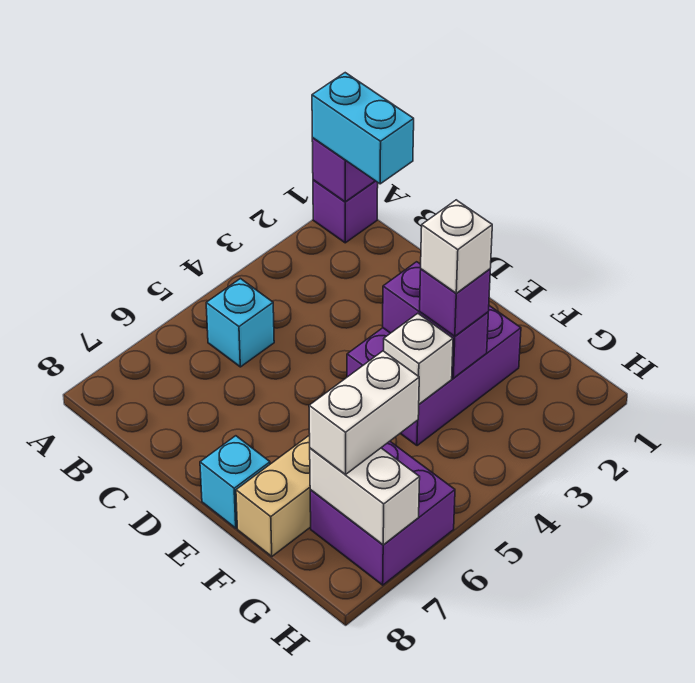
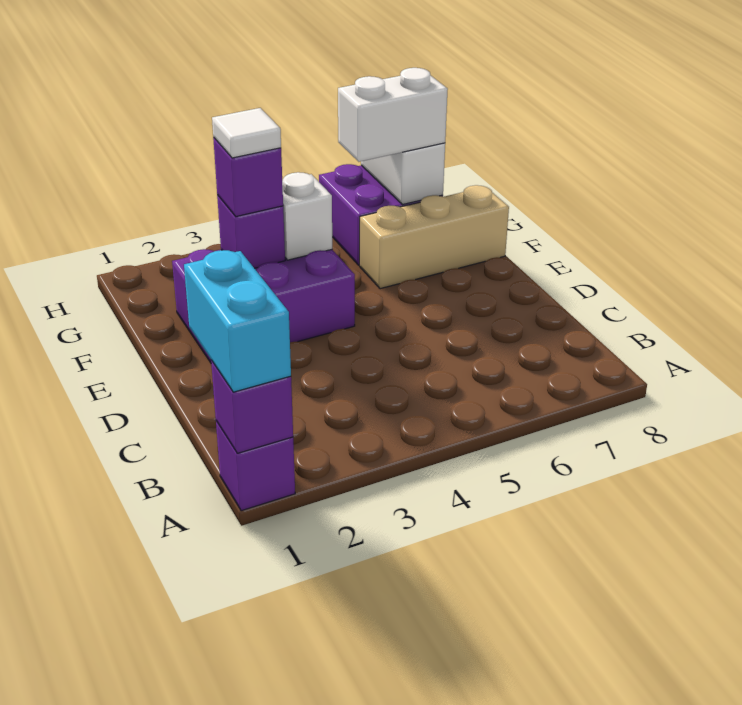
cyan brick B5 level 1 -> none
purple brick E3:F3 level 2 -> purple brick F3 level 2
cyan brick E8 level 1 -> none
white brick F3 level 4 -> white tile F3 level 4

